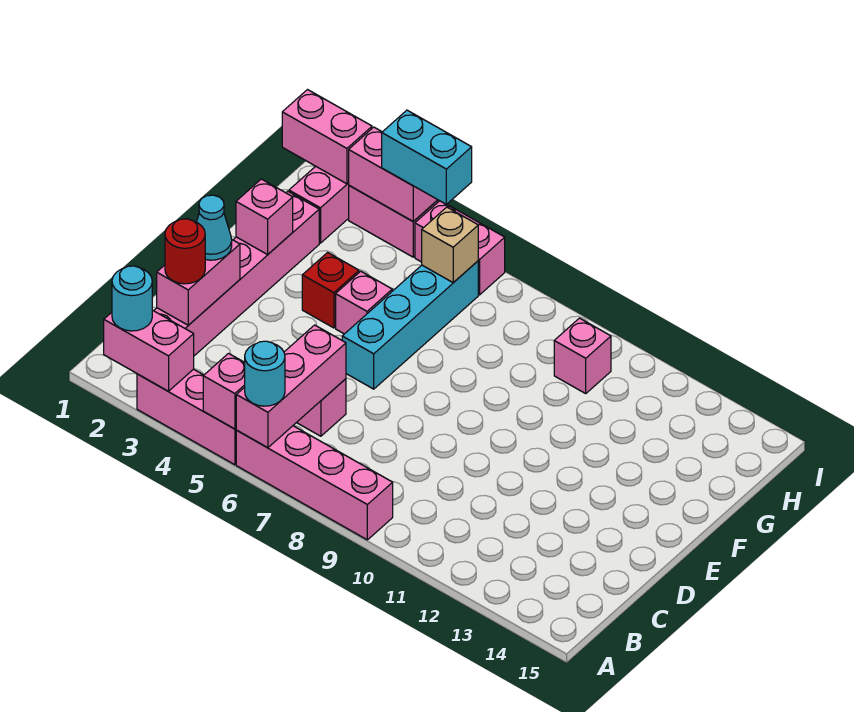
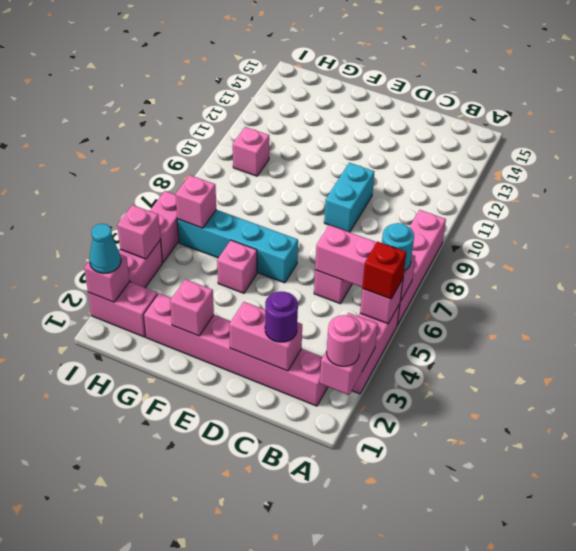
cyan round brick A2 level 3 -> pink round brick A2 level 3
red round brick C2 level 3 -> purple round brick C2 level 3
cyan cone D2 level 3 -> cyan cone I2 level 3
red brick F4 level 1 -> red brick A5 level 3
tan brick H6 level 2 -> pink brick H6 level 2
pink brick I1:I2 level 2 -> pink brick I2 level 2
pink brick I3:I4 level 2 -> pink brick I4 level 2
cyan brick I4:I5 level 3 -> cyan brick D9:D10 level 1

